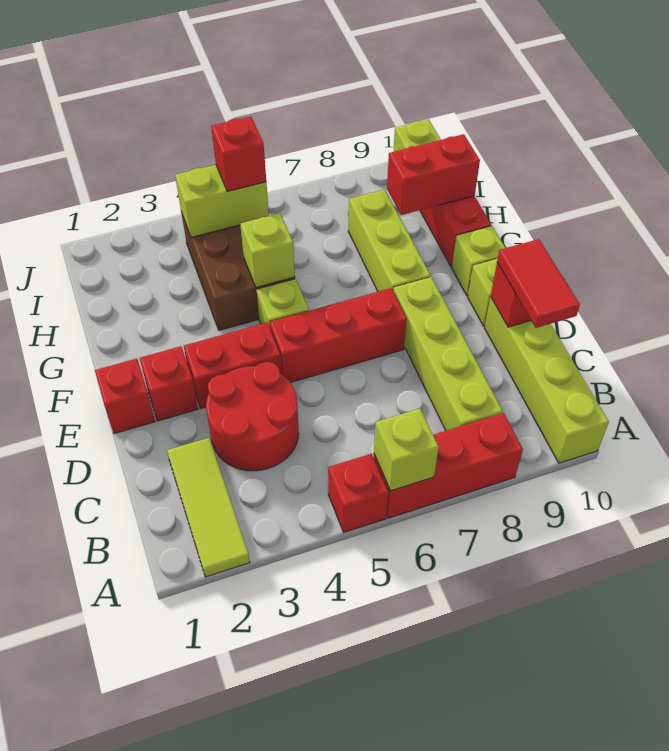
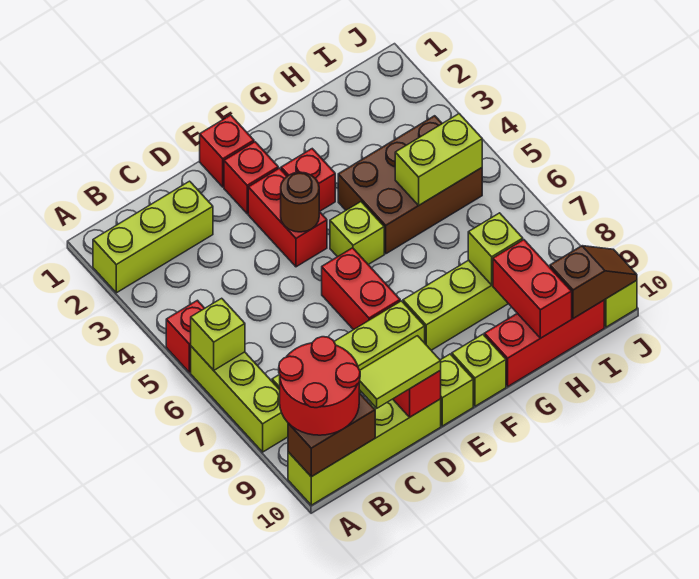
lime tile A2:C2 level 1 -> lime brick A2:C2 level 1
red brick A6:A8 level 1 -> lime brick A6:A8 level 1
none -> brown brick A10:B10 level 2
red round brick C3:D4 level 1 -> red round brick A9:B10 level 3
red tile C10:D10 level 3 -> lime tile C10:D10 level 3
none -> brown round brick E4 level 2
red brick E5:E7 level 1 -> red brick E6:E7 level 1
lime brick G5 level 2 -> lime brick H8 level 2
lime brick I4:I5 level 2 -> lime brick H5:I5 level 2
red brick I5 level 3 -> red brick F3 level 1
none -> brown slope I10:J10 level 2 top I

